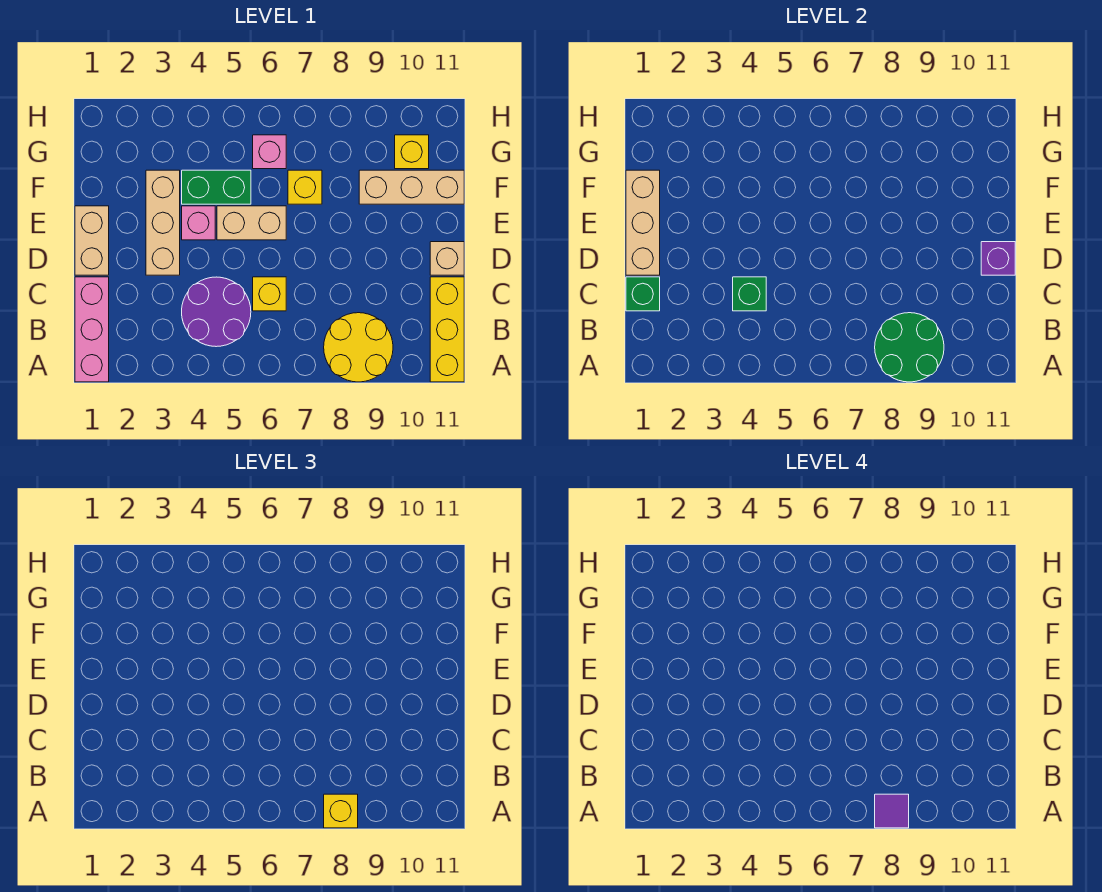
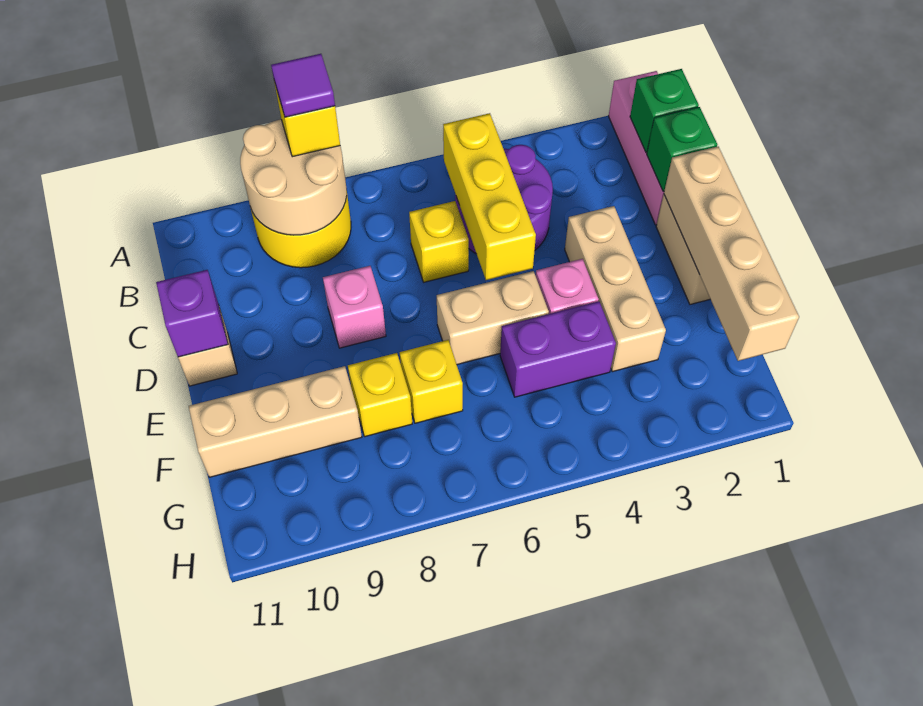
green round brick A8:B9 level 2 -> tan round brick A8:B9 level 2
yellow brick A11:C11 level 1 -> yellow brick B5:D5 level 2
green brick C4 level 2 -> green brick B1 level 2
tan brick D1:F1 level 2 -> tan brick D1:G1 level 2
green brick F4:F5 level 1 -> purple brick F4:F5 level 1
pink brick G6 level 1 -> pink brick D8 level 1
yellow brick G10 level 1 -> yellow brick F8 level 1

